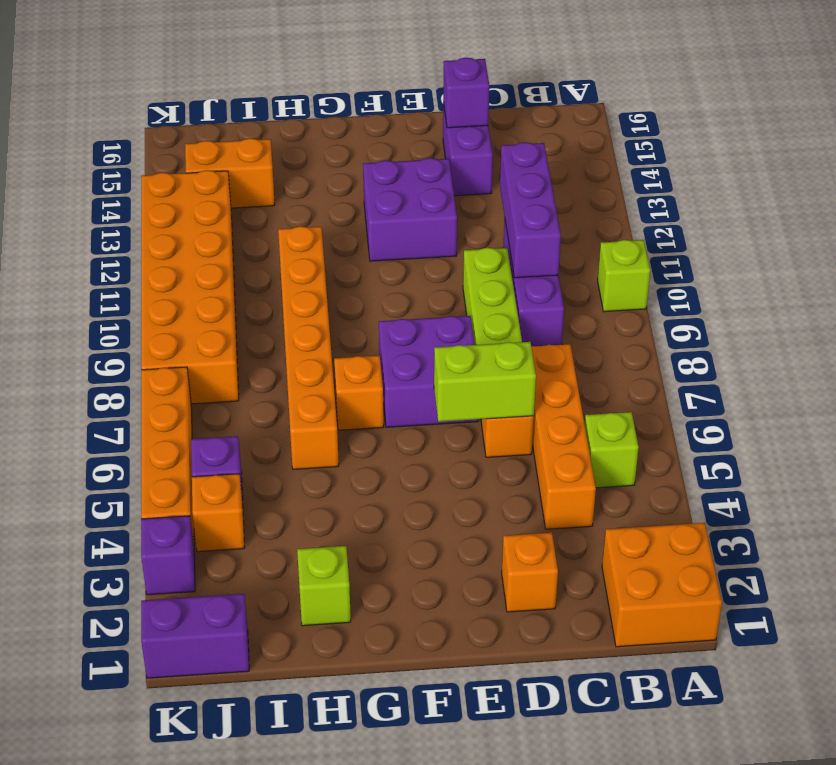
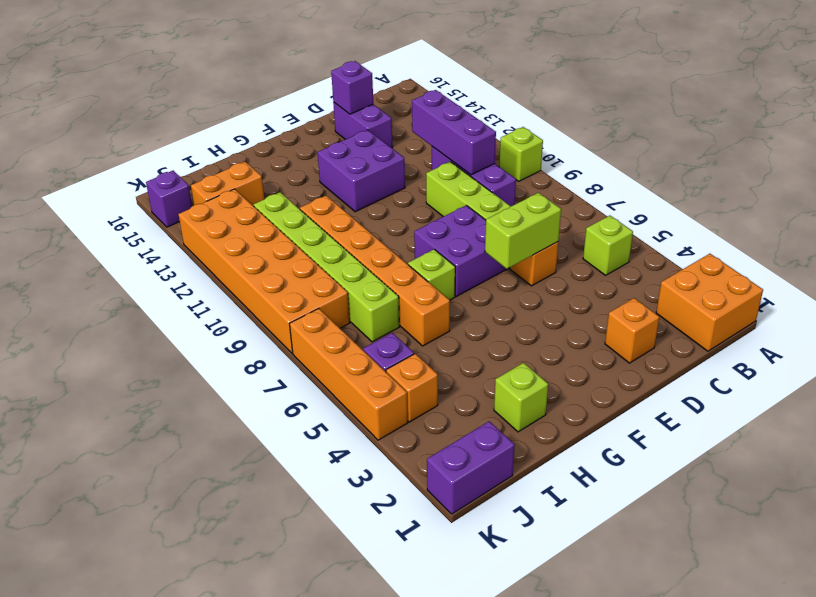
orange brick C4:C7 level 1 -> none
orange brick G7 level 1 -> lime brick G7 level 1
none -> lime brick I7:I12 level 1
purple brick K3 level 1 -> purple brick K15 level 1

